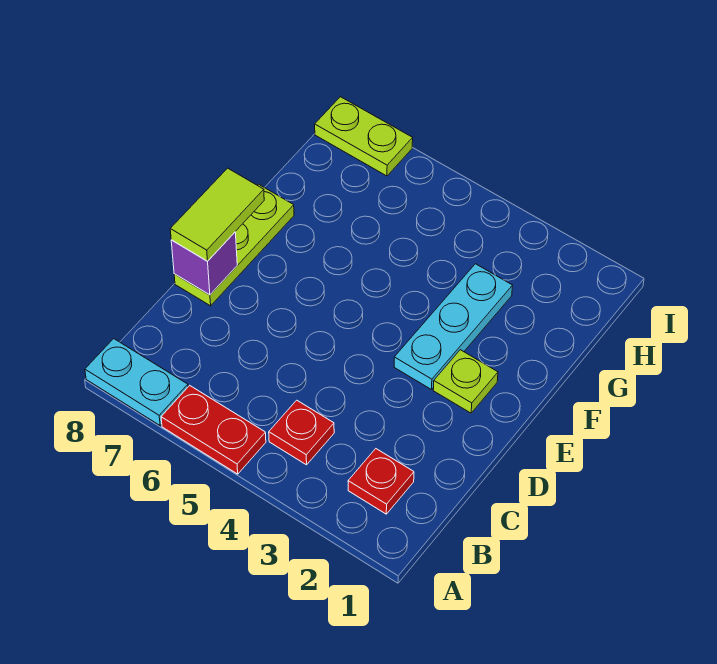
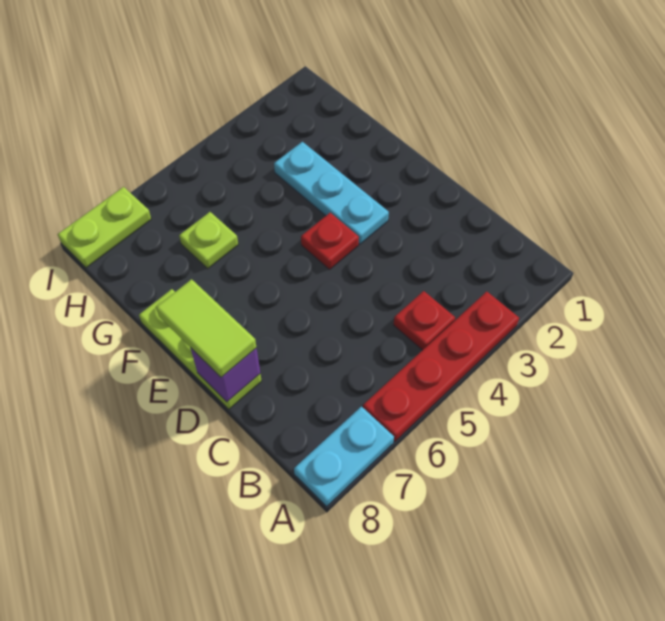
red plate A5:A6 level 1 -> red plate A3:A6 level 1
red plate B2 level 1 -> red plate E4 level 1
lime plate E2 level 1 -> lime plate G6 level 1

